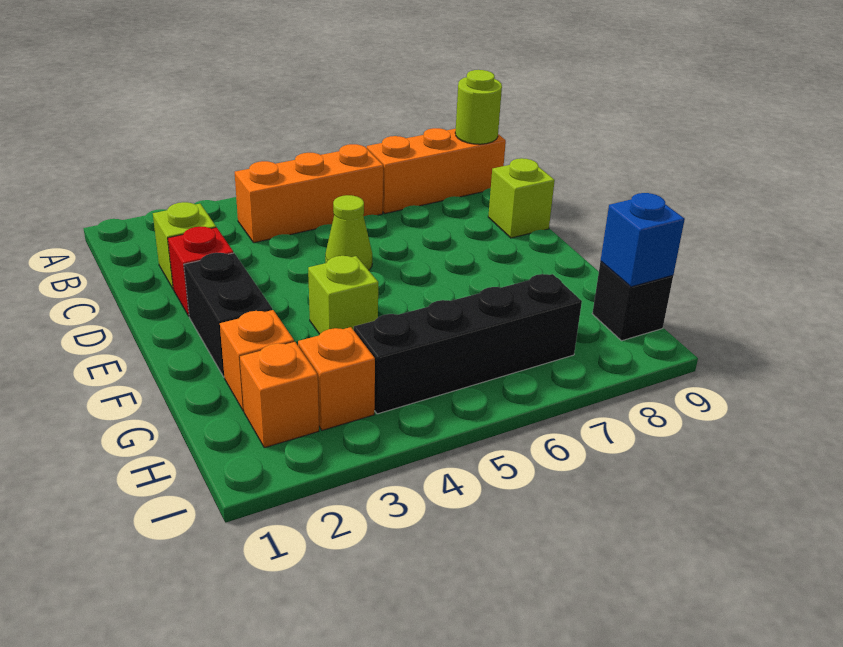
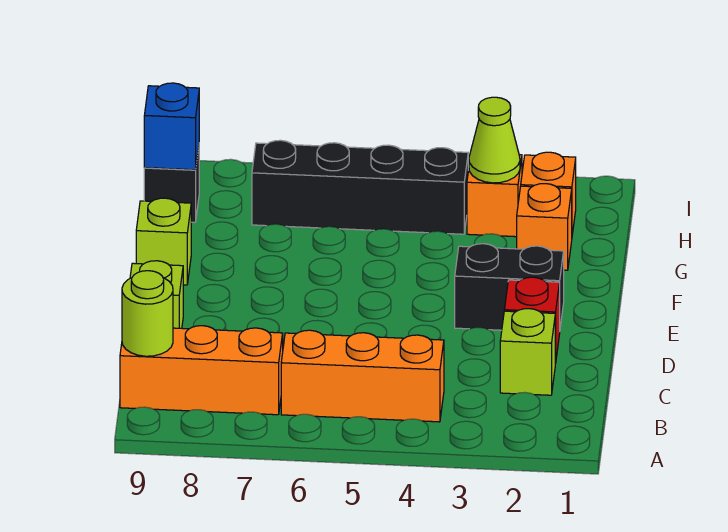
lime cone D5 level 1 -> lime cone H3 level 2
black brick E2:F2 level 1 -> black brick E2:E3 level 1
lime brick F4 level 1 -> lime brick F9 level 1

